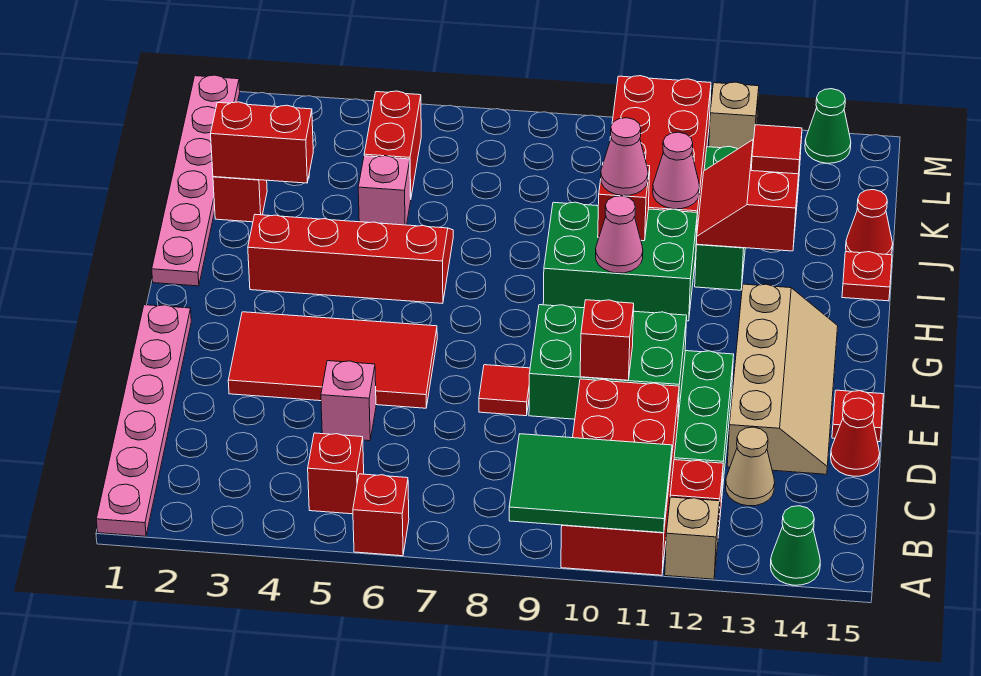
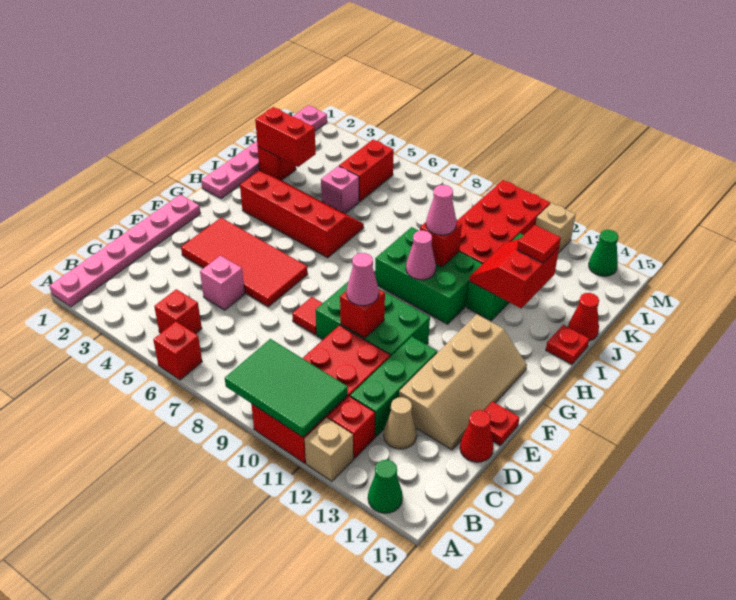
pink cone J11 level 2 -> pink cone E10 level 3

